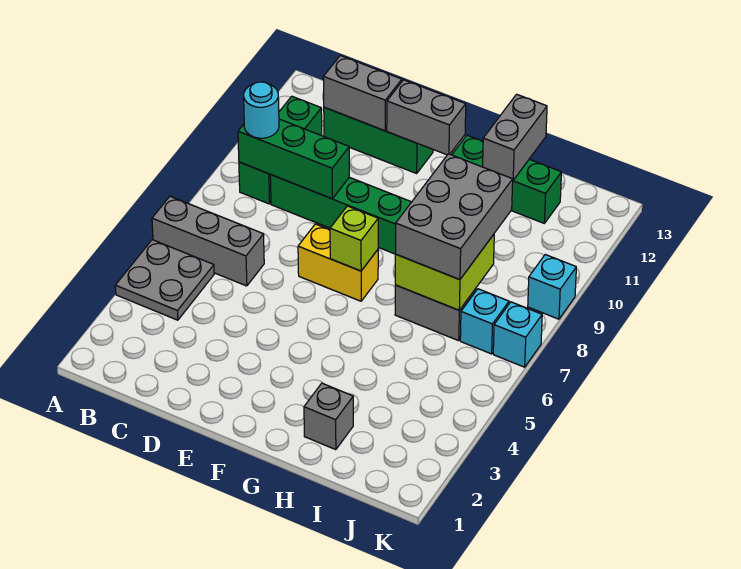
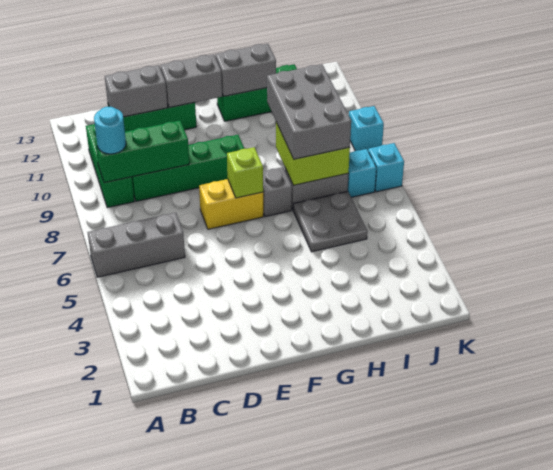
grey plate A4:B5 level 1 -> grey plate H5:I6 level 1
grey brick H2 level 1 -> grey brick G7 level 1
grey brick H12:H13 level 2 -> grey brick G12:H12 level 2

